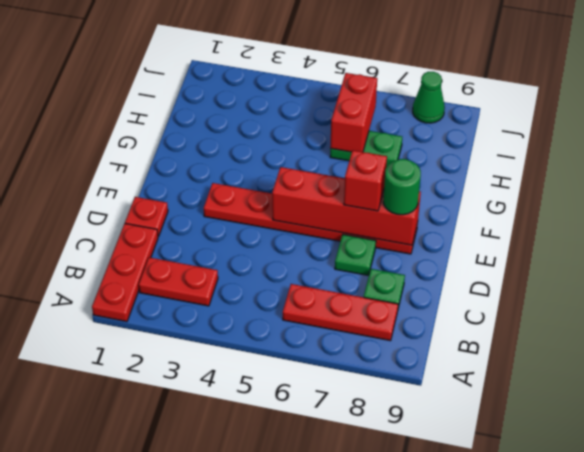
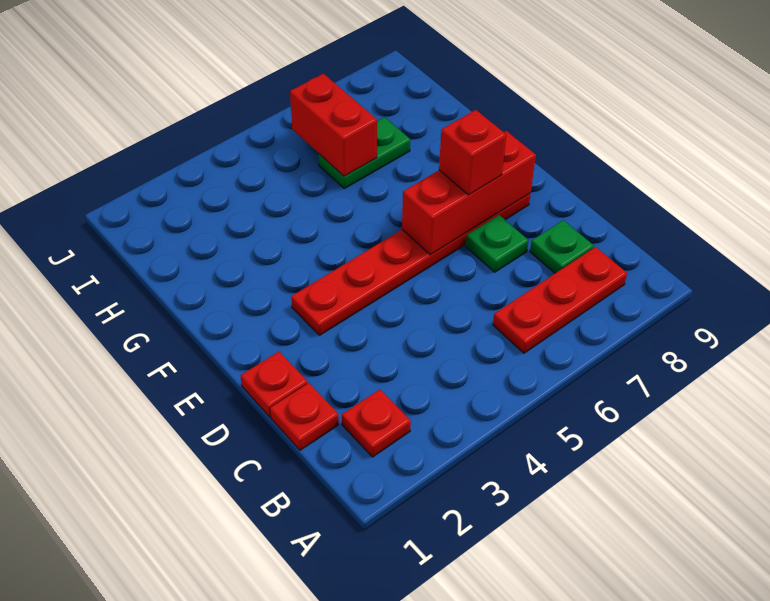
red plate A1:C1 level 1 -> red plate C1 level 1
red plate B2:B3 level 1 -> red plate B2 level 1
red brick E5:E8 level 2 -> red brick E6:E8 level 2
green round brick E8 level 3 -> none
green cone J8 level 1 -> none

